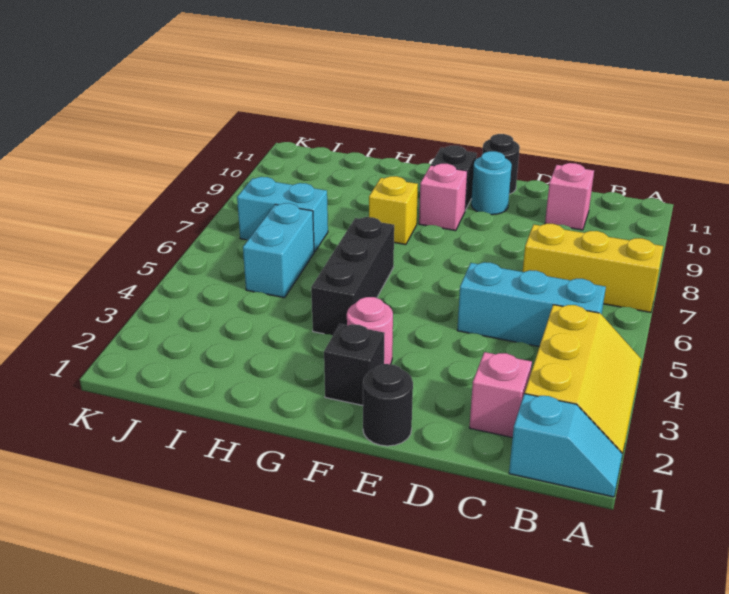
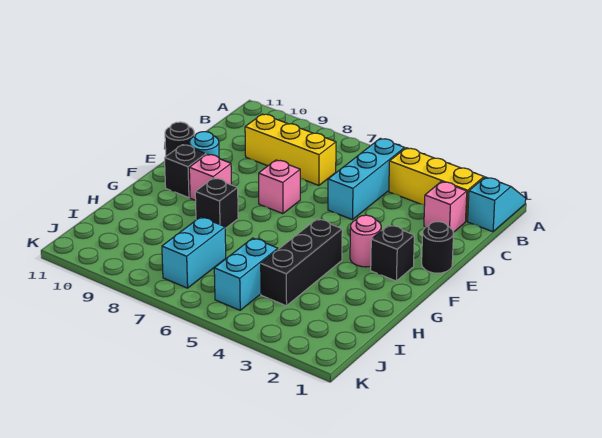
yellow brick A7:C7 level 1 -> yellow brick C7:C9 level 1
pink brick C10 level 1 -> pink brick E7 level 1
black brick G4:G6 level 1 -> black brick G4:I4 level 1
yellow brick G8 level 1 -> black brick G8 level 1
cyan brick I5:I6 level 1 -> cyan brick I5:J5 level 1

